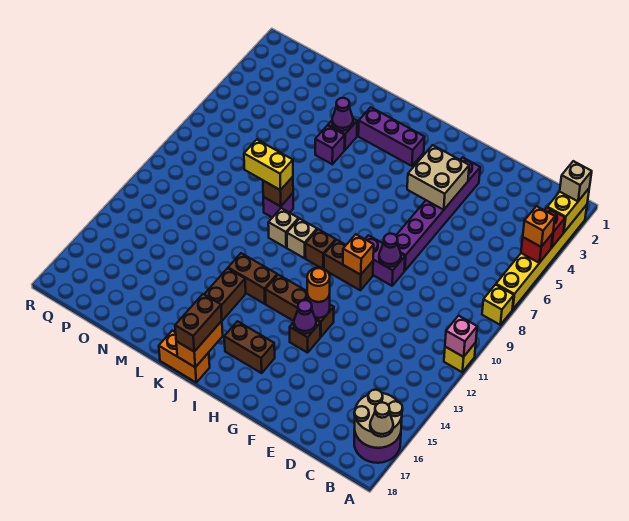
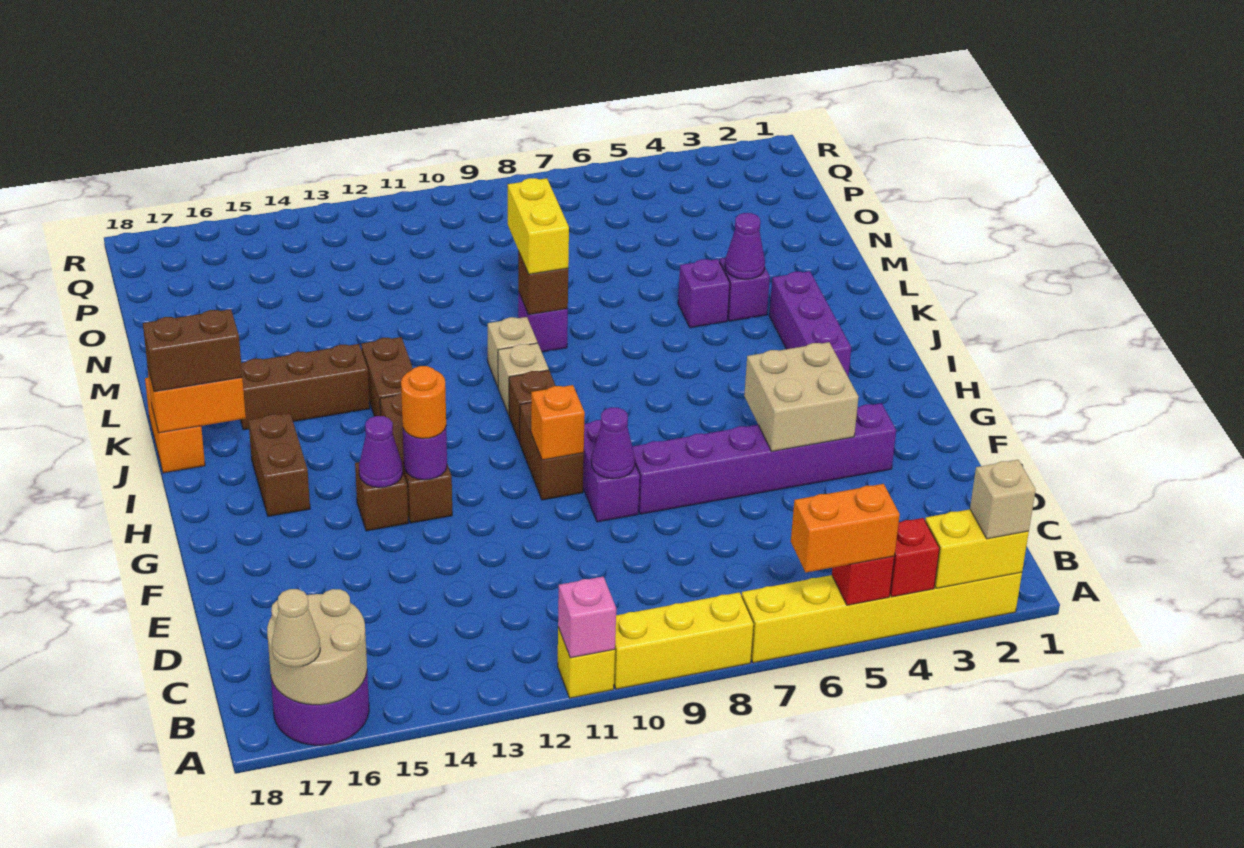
orange brick A5 level 3 -> orange brick A5:A6 level 3
yellow brick A8 level 1 -> yellow brick A8:A10 level 1

